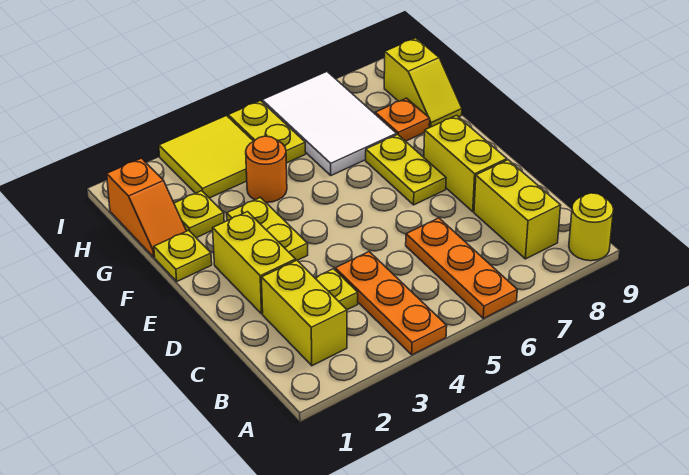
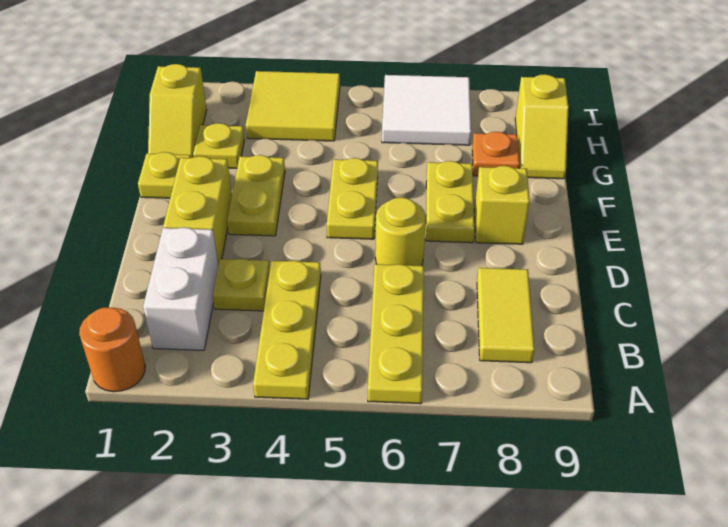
orange plate A4:C4 level 1 -> yellow plate A4:C4 level 1
orange plate A6:C6 level 1 -> yellow plate A6:C6 level 1
yellow round brick A9 level 1 -> yellow round brick D6 level 1
yellow brick B2:C2 level 1 -> white brick B2:C2 level 1
yellow brick B8:C8 level 1 -> yellow tile B8:C8 level 1
yellow brick D8:E8 level 1 -> yellow brick E8 level 1
orange slope G1:H1 level 1 top H -> yellow slope G1:H1 level 1 top H
orange round brick G4 level 1 -> orange round brick A1 level 1
white tile G6:I7 level 1 -> white tile H6:I7 level 1
yellow plate H5:I5 level 1 -> yellow plate E5:F5 level 1

